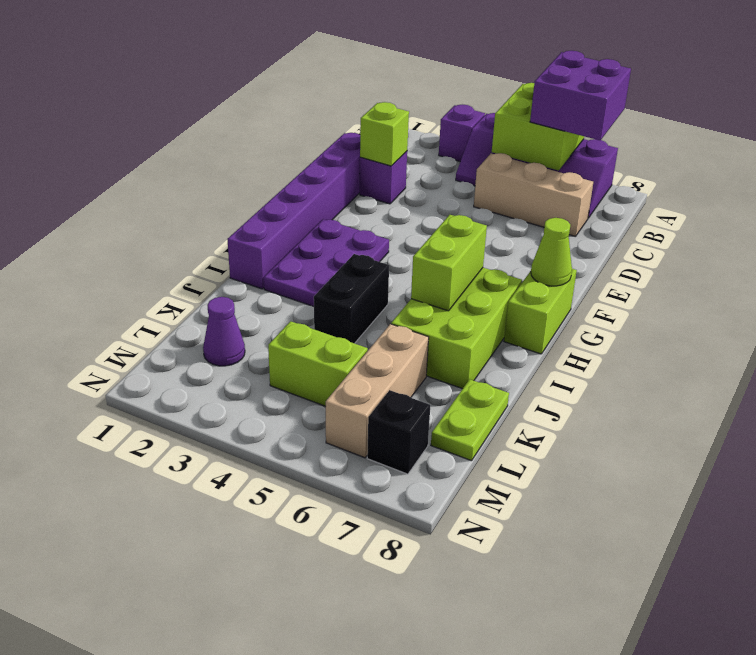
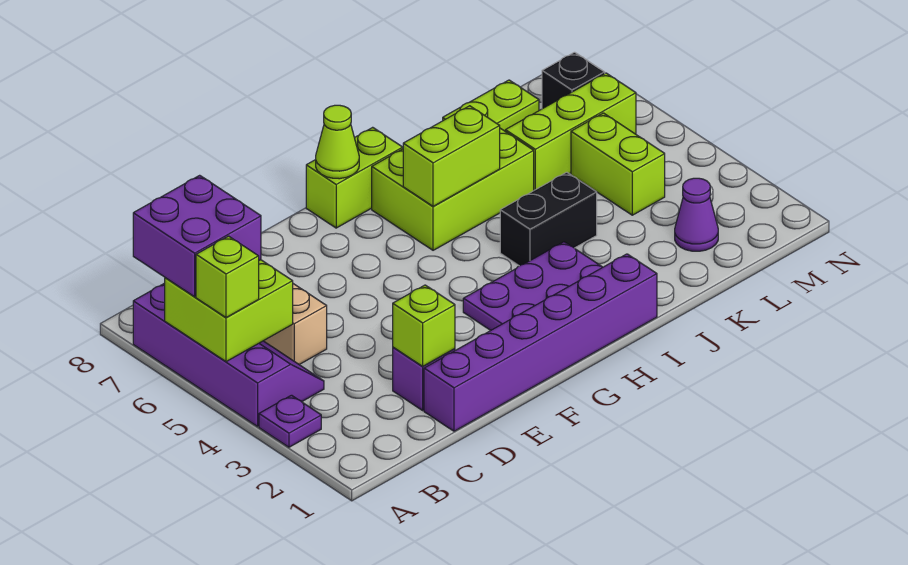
purple brick A3 level 1 -> purple plate A3 level 1
none -> lime brick A5 level 3
tan brick K6:M6 level 1 -> lime brick K6:M6 level 1

